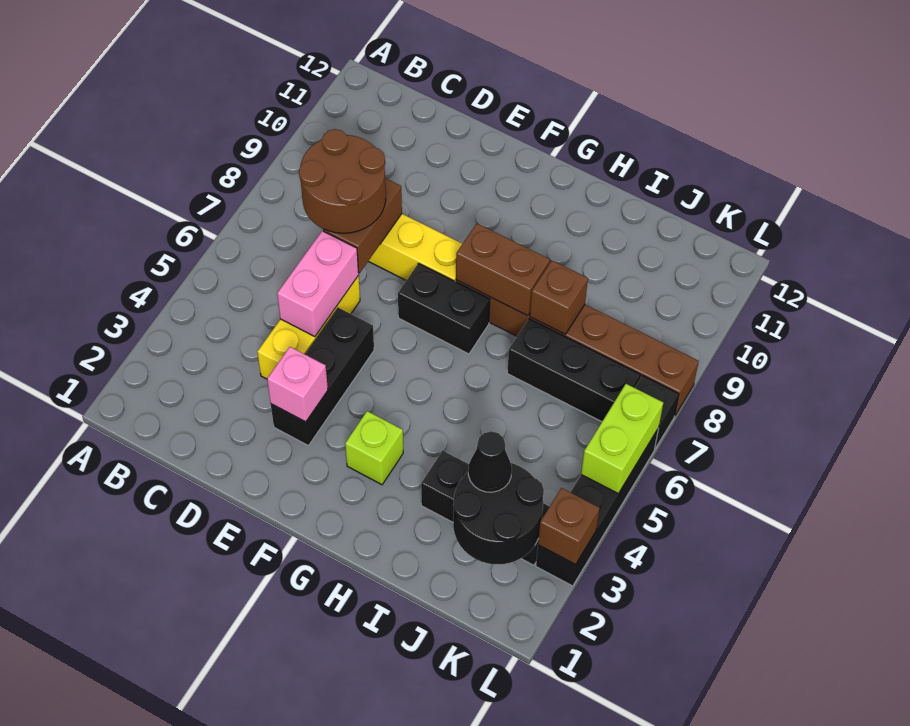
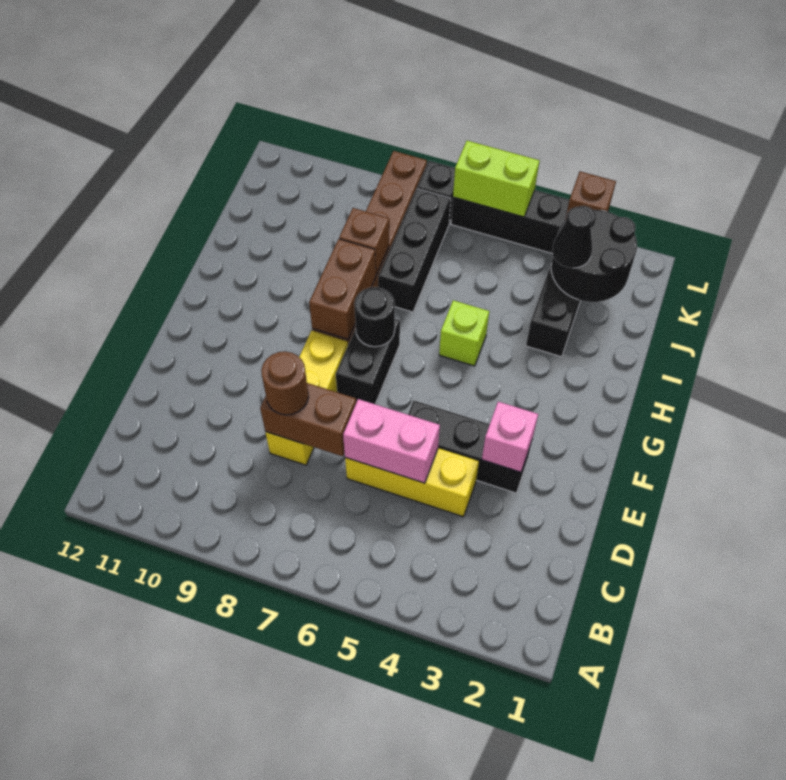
brown round brick C7:D8 level 3 -> brown round brick D8 level 3
lime brick G3 level 1 -> lime brick H5 level 1
none -> black round brick G7 level 2

